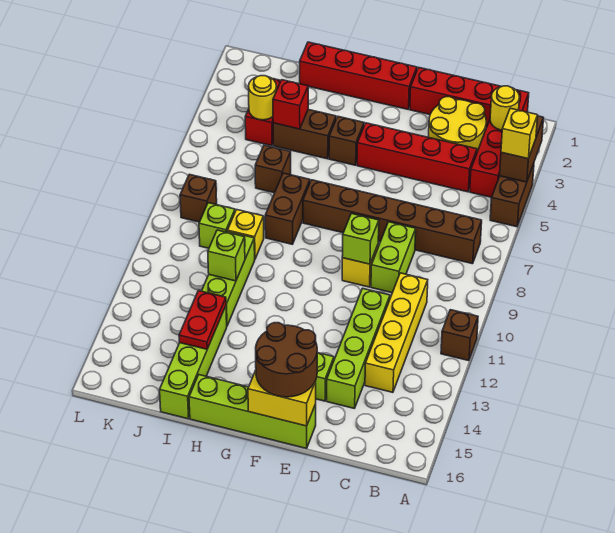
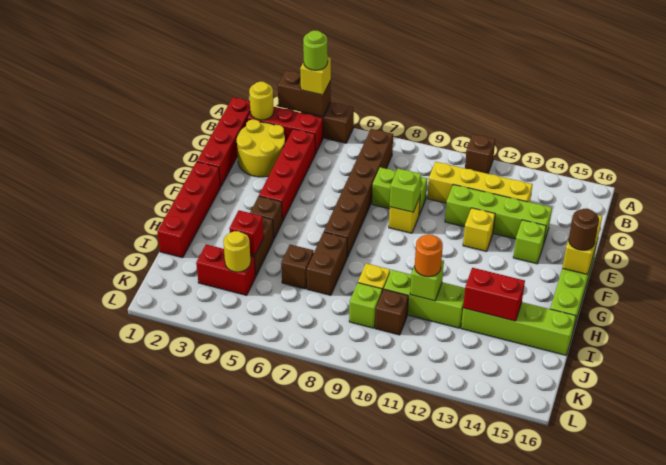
none -> lime round brick A4 level 4
none -> yellow brick E12 level 1
brown round brick E15:F16 level 3 -> brown round brick F16 level 3
brown brick H7:H8 level 1 -> brown brick H7:I7 level 1
none -> orange round brick I11 level 3
red plate I13:I14 level 2 -> red brick I13:I14 level 2
brown brick K8 level 1 -> brown brick J10 level 1

